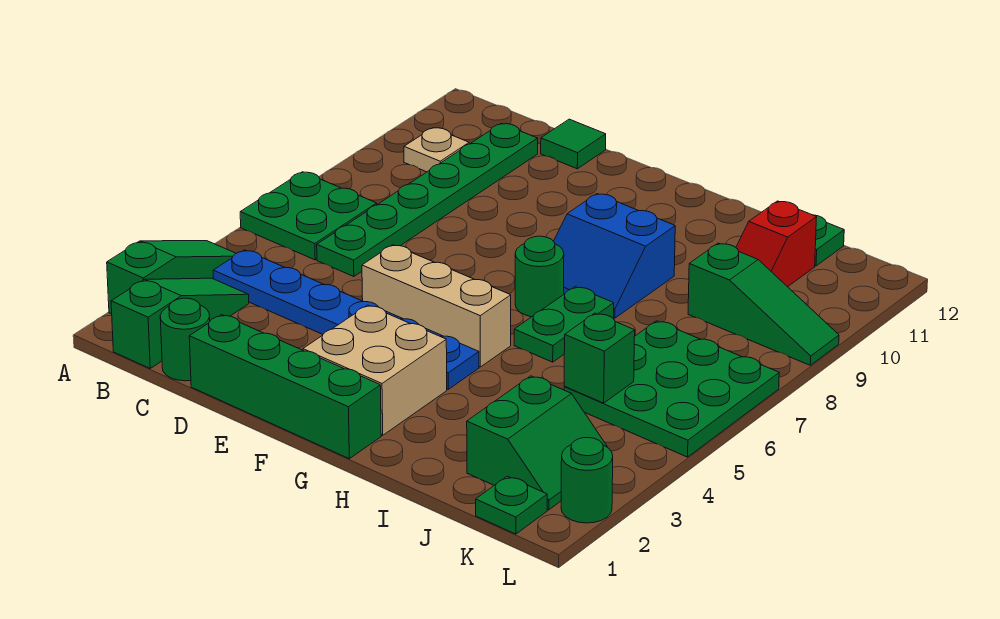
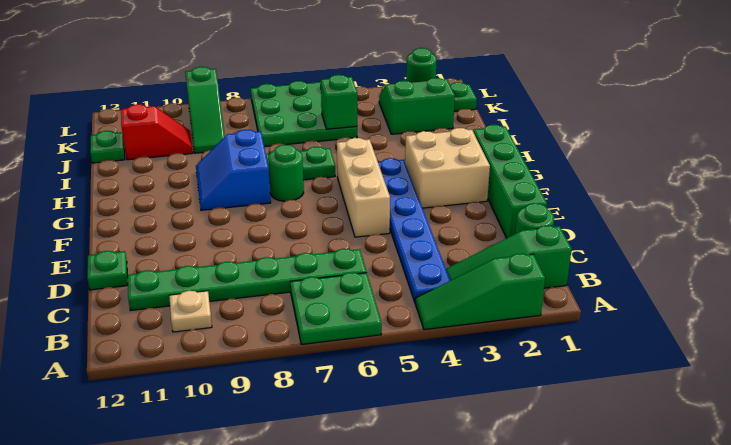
green tile D12 level 1 -> green plate D12 level 1
blue slope G8:H9 level 1 top 9 -> blue slope G8:H9 level 1 top 8
green slope J9:L9 level 1 top J -> green slope J9:L9 level 1 top L

